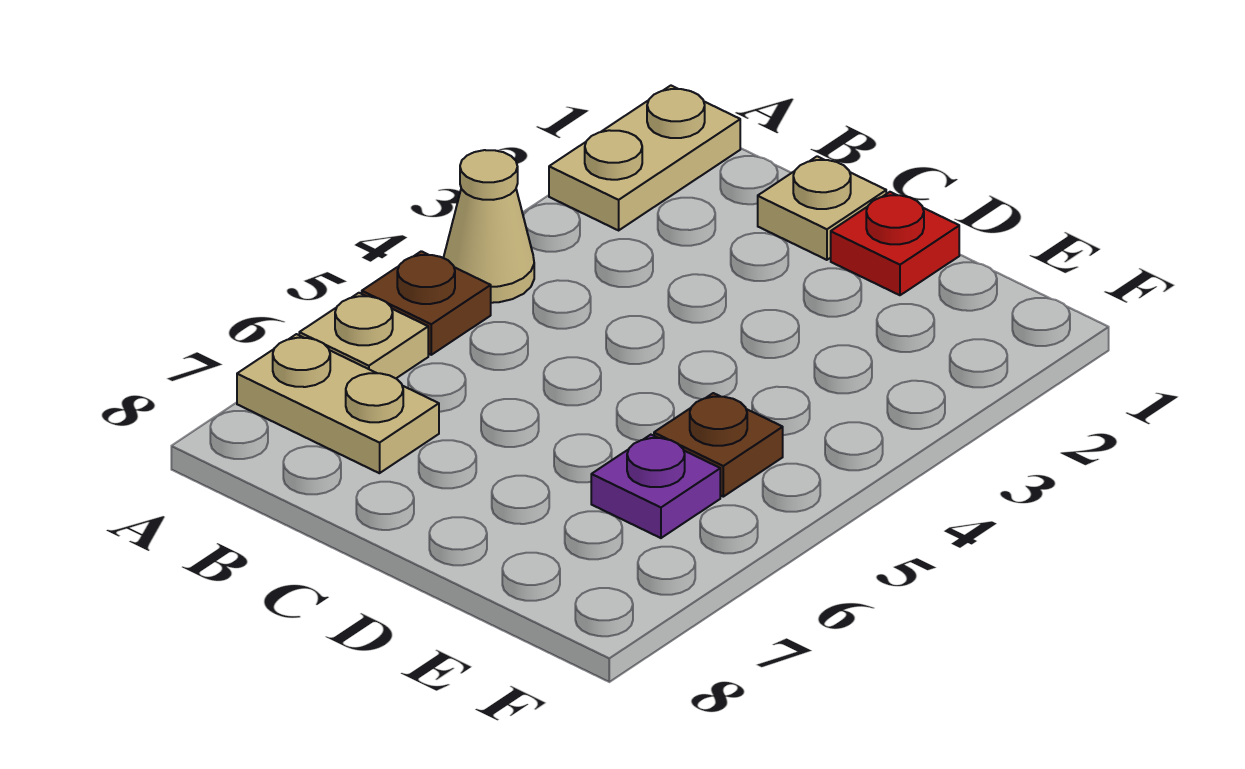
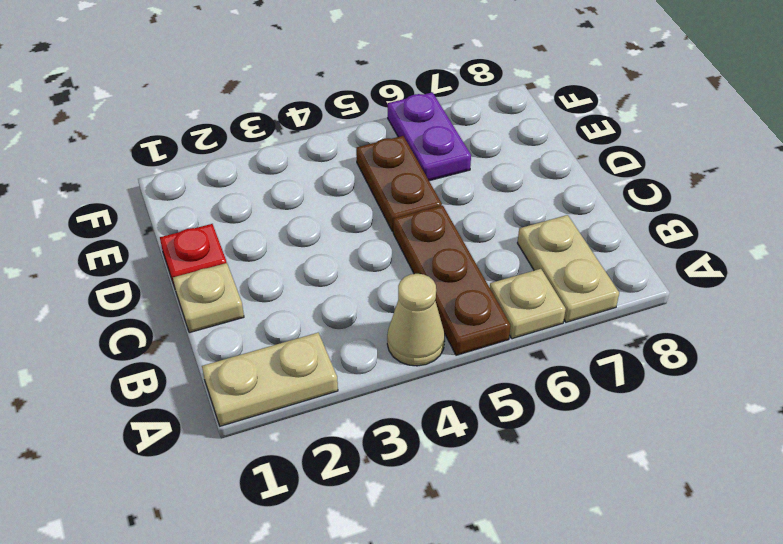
brown plate A5 level 1 -> brown plate A5:C5 level 1
brown plate E5 level 1 -> brown plate D5:E5 level 1
purple plate E6 level 1 -> purple plate E6:F6 level 1

